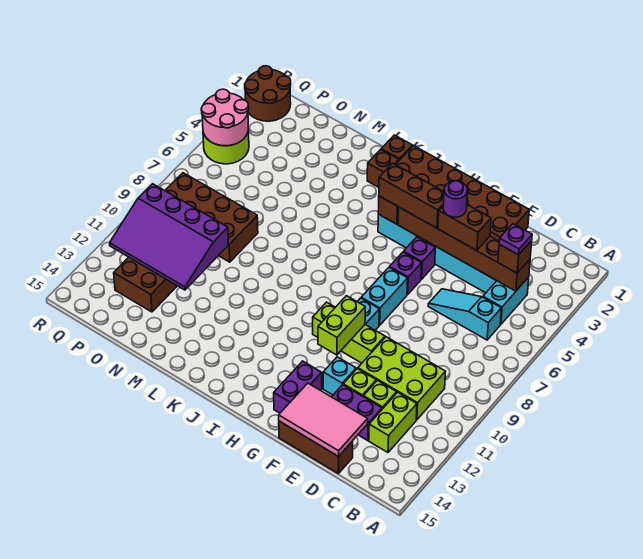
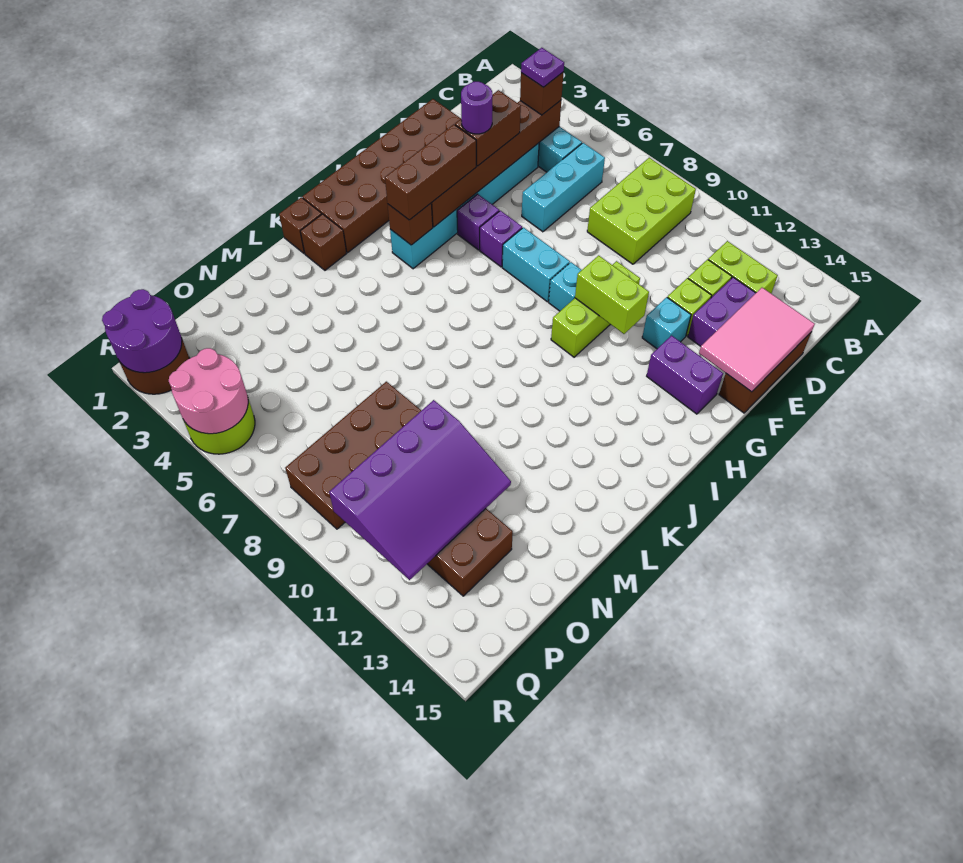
cyan slope C6:E6 level 1 top C -> cyan brick C6:E6 level 1
lime brick C10:E11 level 1 -> lime brick B8:D9 level 1
none -> purple round brick Q1:R2 level 2

